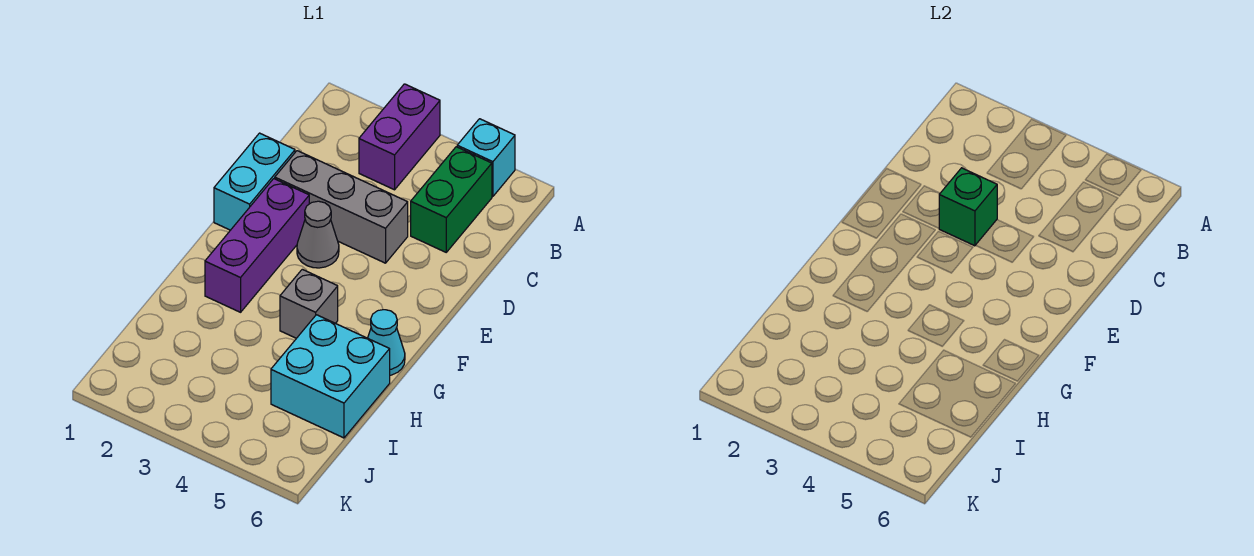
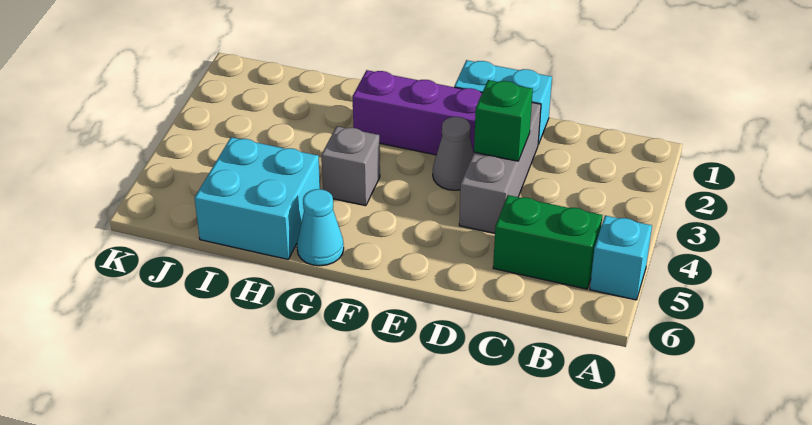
purple brick A3:B3 level 1 -> none

